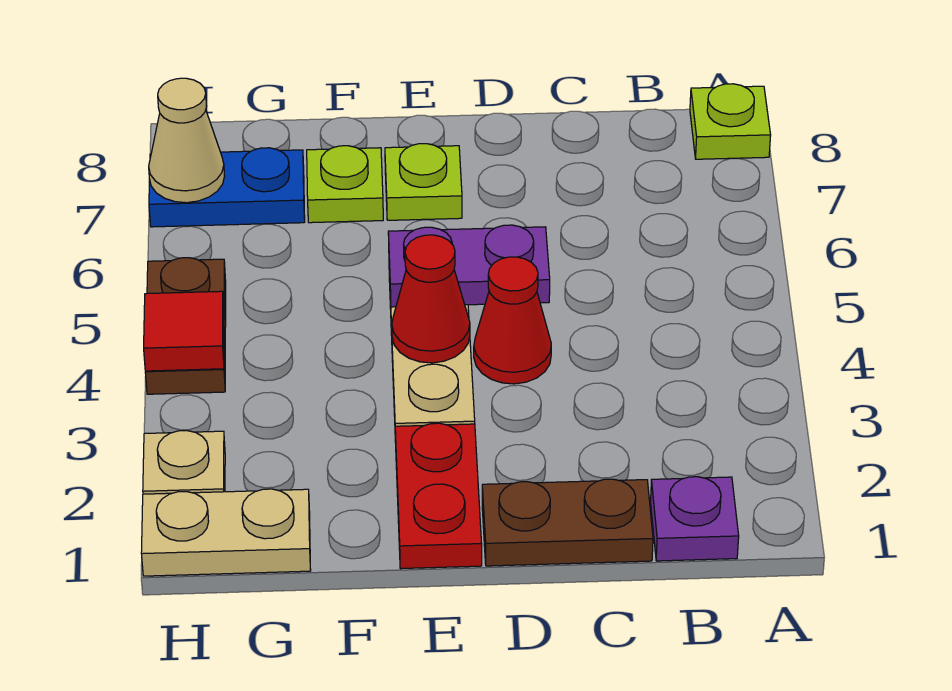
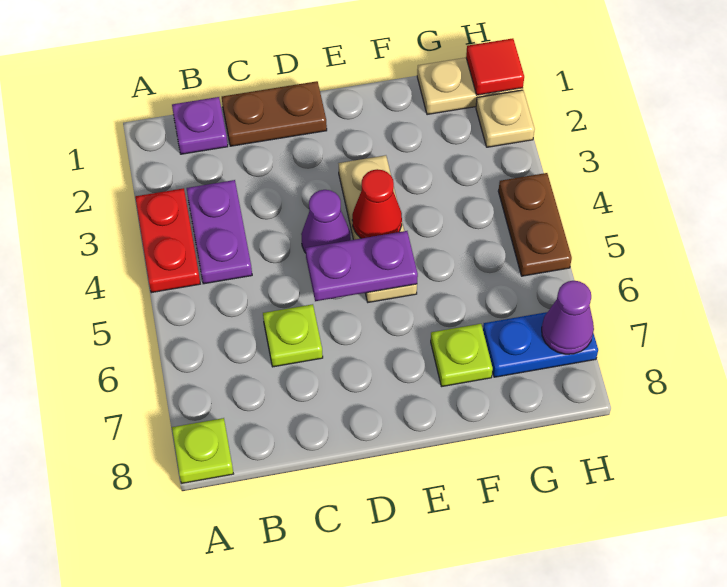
none -> purple plate B3:B4 level 1
red cone D4 level 1 -> purple cone D4 level 1
red plate E1:E2 level 1 -> red plate A3:A4 level 1
lime plate E7 level 1 -> lime plate C6 level 1
red tile H4 level 2 -> red tile H1 level 2
tan cone H7 level 2 -> purple cone H7 level 2

